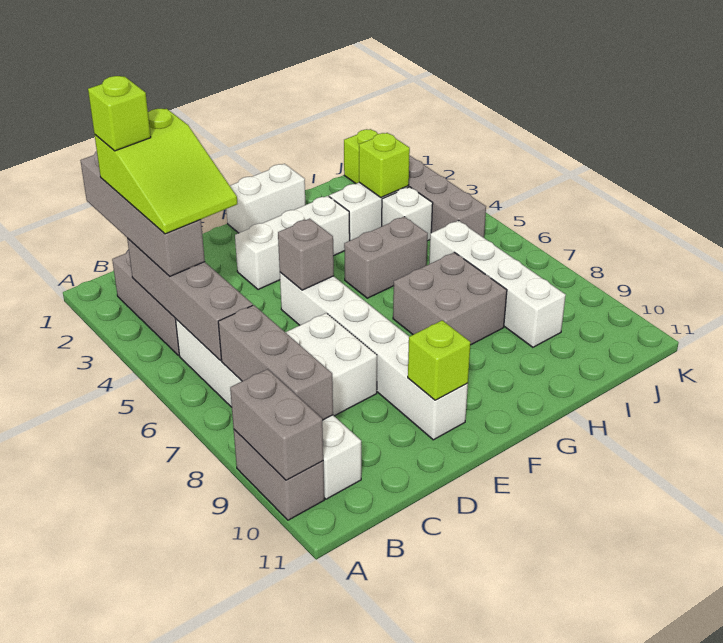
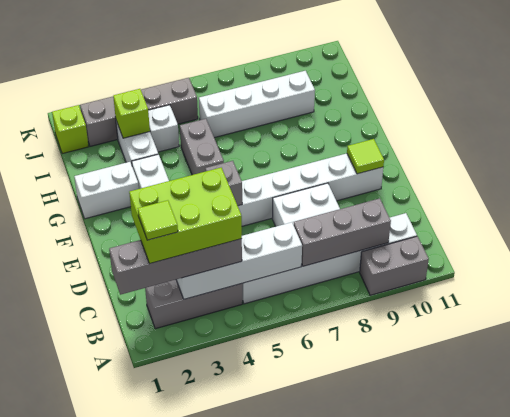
grey brick A9:A10 level 2 -> none
lime slope B2:C4 level 4 top 2 -> lime brick B2:C4 level 4
lime brick B2 level 5 -> lime tile B2 level 5
grey brick B3:B6 level 2 -> white brick B3:B6 level 2
lime brick E10 level 2 -> lime tile E10 level 2
white brick F1:G1 level 1 -> white brick G1:G2 level 1
grey brick G7:H8 level 1 -> none

